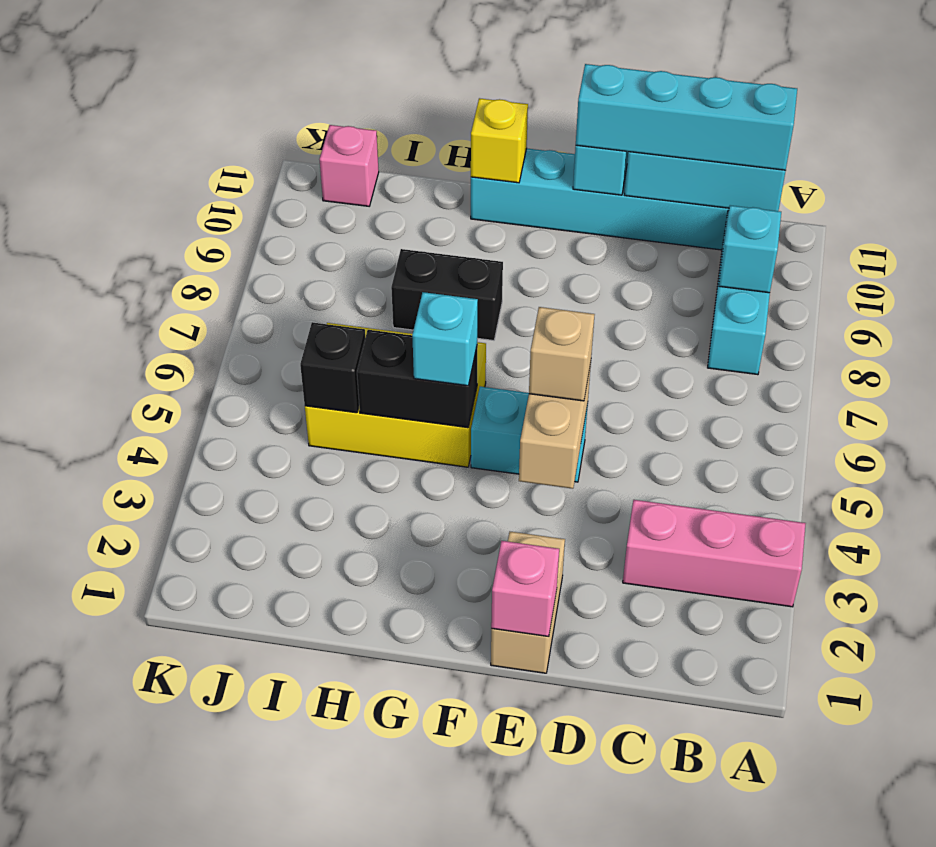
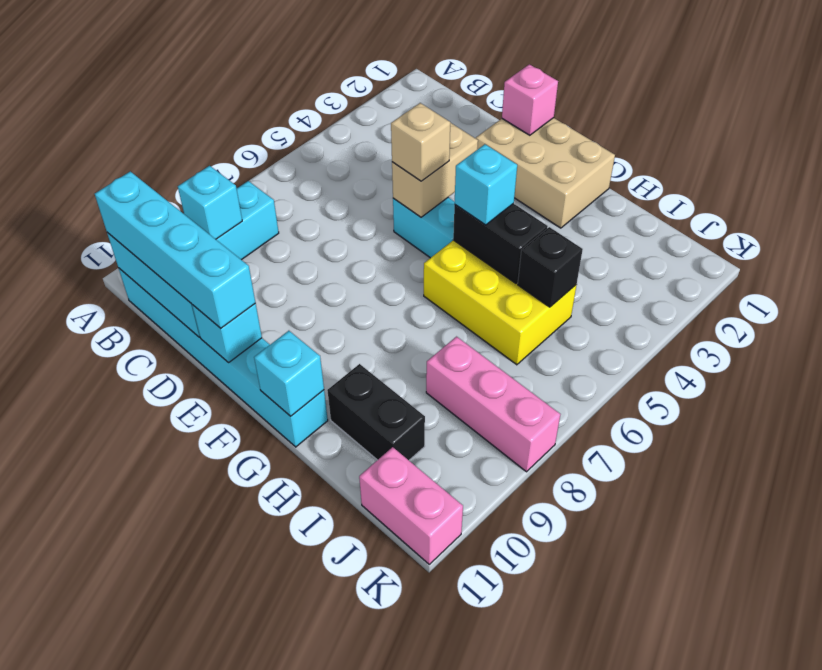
pink brick A3:C3 level 1 -> pink brick I8:K8 level 1
tan brick E1:E2 level 1 -> tan brick E1:G2 level 1
black brick G8:H8 level 1 -> black brick H10:I10 level 1
yellow brick G11 level 2 -> cyan brick G11 level 2
pink brick J11 level 1 -> pink brick J11:K11 level 1

